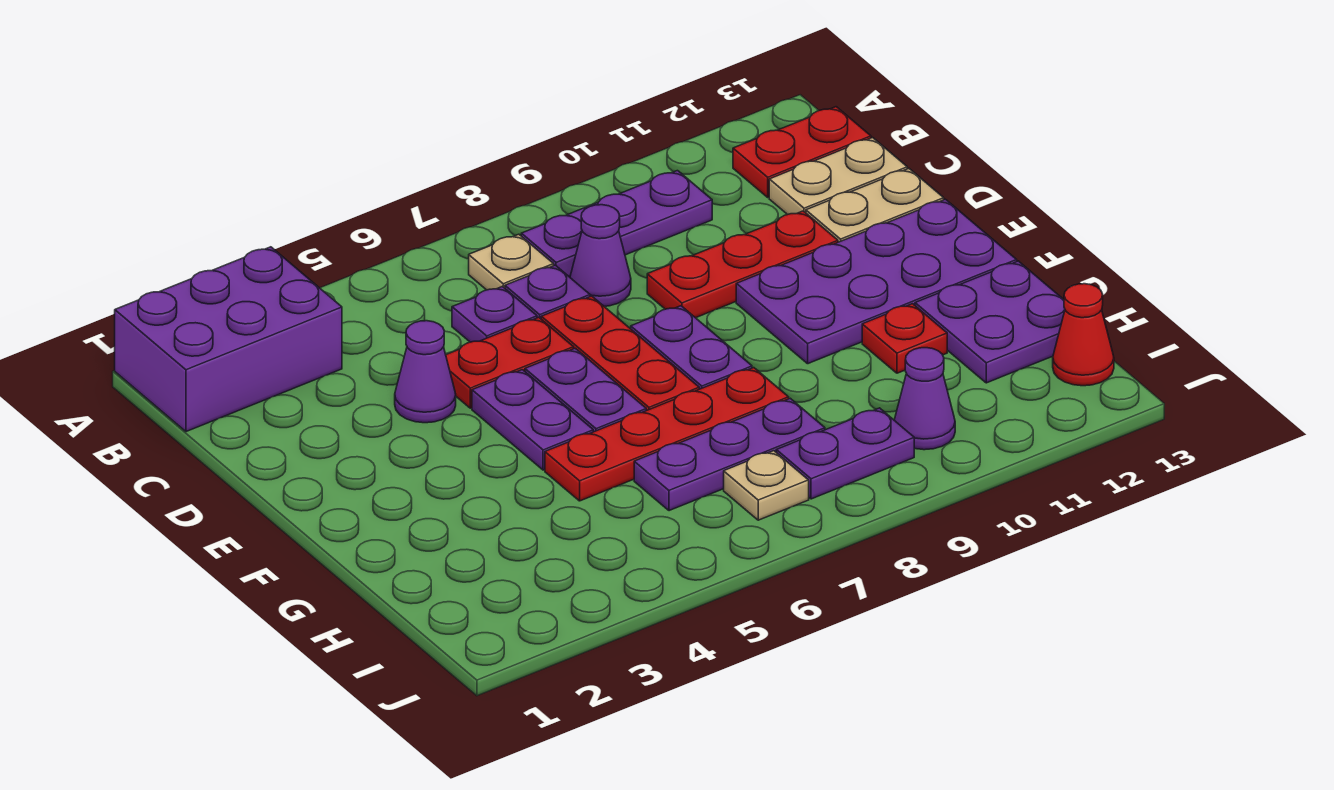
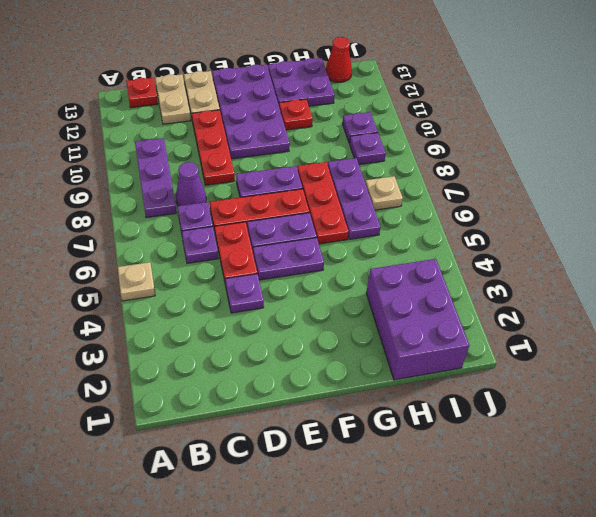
purple brick A1:B3 level 1 -> purple brick H1:I3 level 1
tan plate B7 level 1 -> tan plate A5 level 1
red plate B12:B13 level 1 -> red plate B13 level 1
purple cone D4 level 1 -> purple plate D4 level 1
red plate G5:G8 level 1 -> red plate G6:G8 level 1
purple plate I8:I9 level 1 -> purple plate I9 level 1
purple cone I10 level 1 -> purple plate I10 level 1

